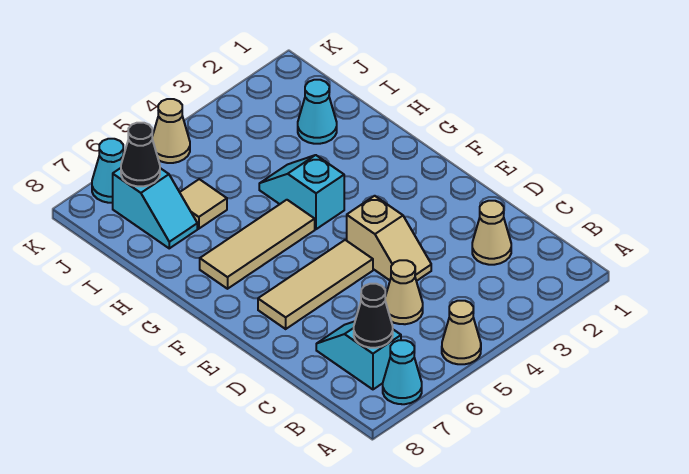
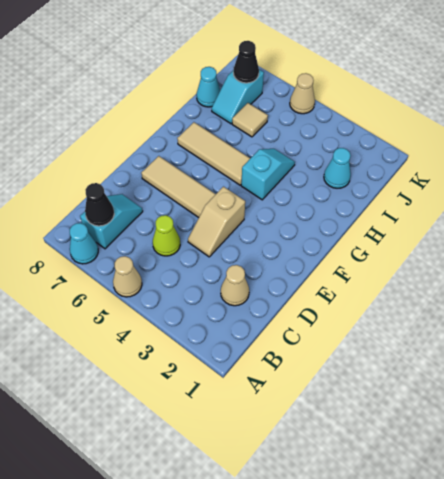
tan cone C5 level 1 -> lime cone C5 level 1
cyan cone K7 level 1 -> cyan cone I8 level 1

